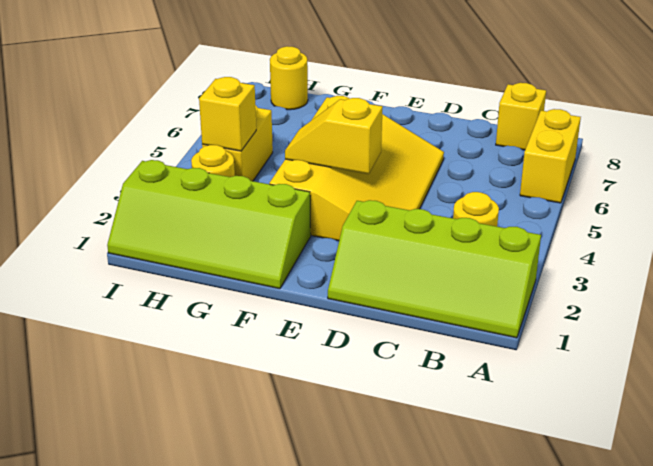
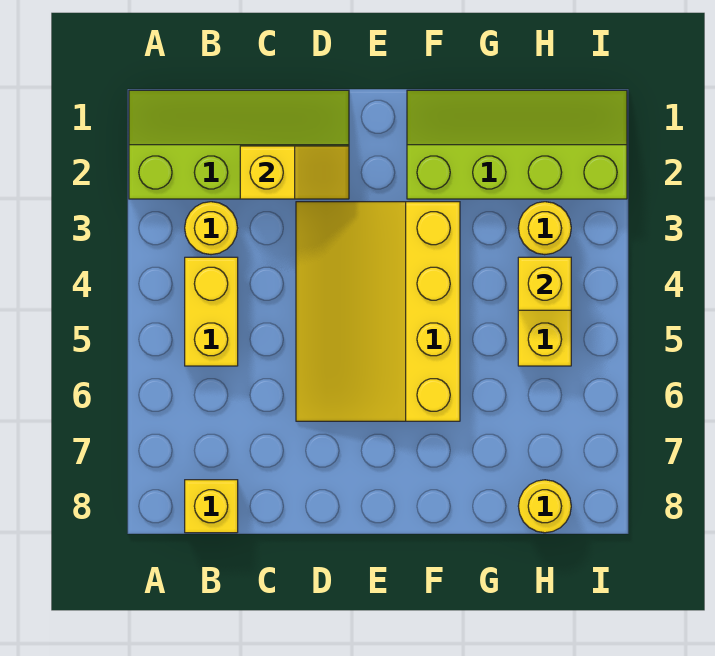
yellow brick A6:A7 level 1 -> yellow brick B4:B5 level 1
yellow slope E4:F4 level 2 top E -> yellow slope C2:D2 level 2 top C

